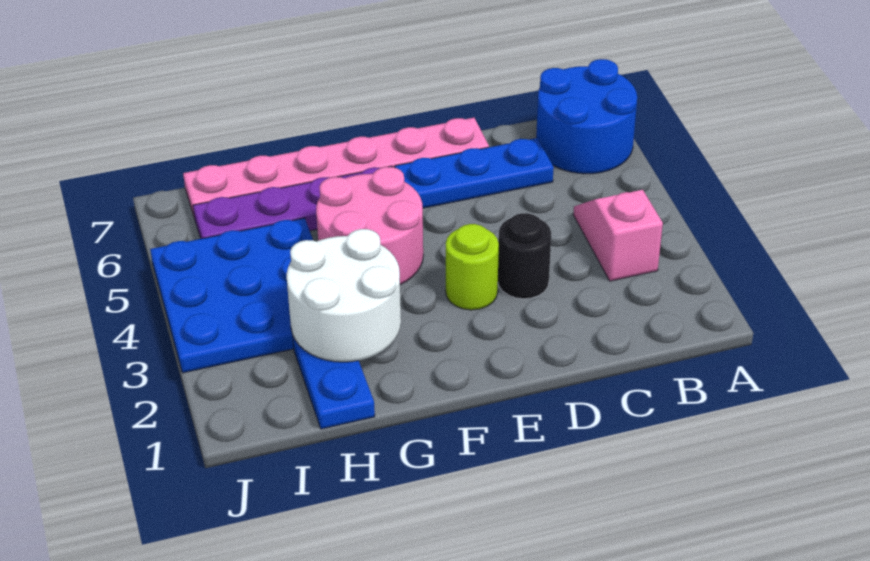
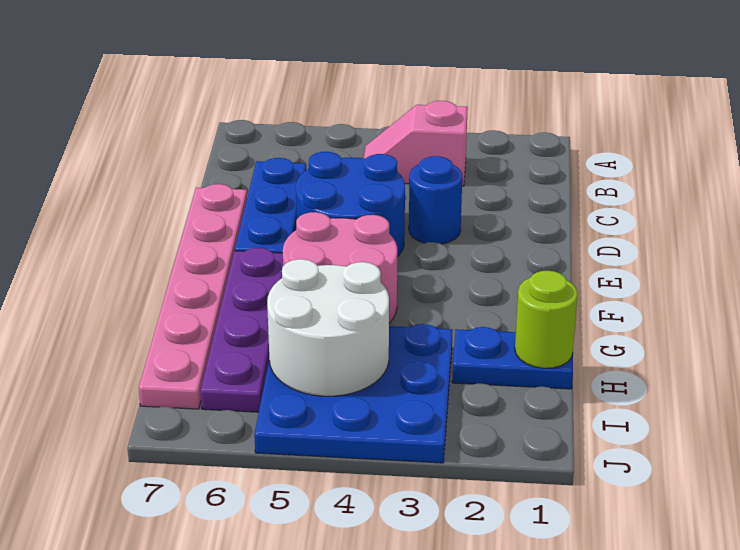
blue round brick A6:B7 level 1 -> blue round brick D4:E5 level 1
black round brick D3 level 1 -> blue round brick D3 level 1
lime round brick E3 level 1 -> lime round brick H1 level 2
white round brick G2:H3 level 2 -> white round brick H4:I5 level 2

